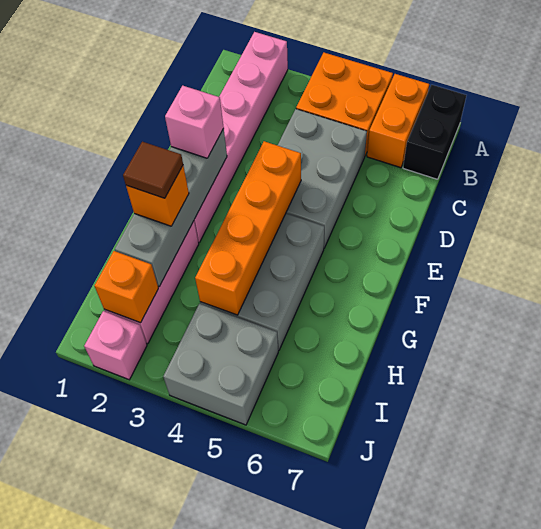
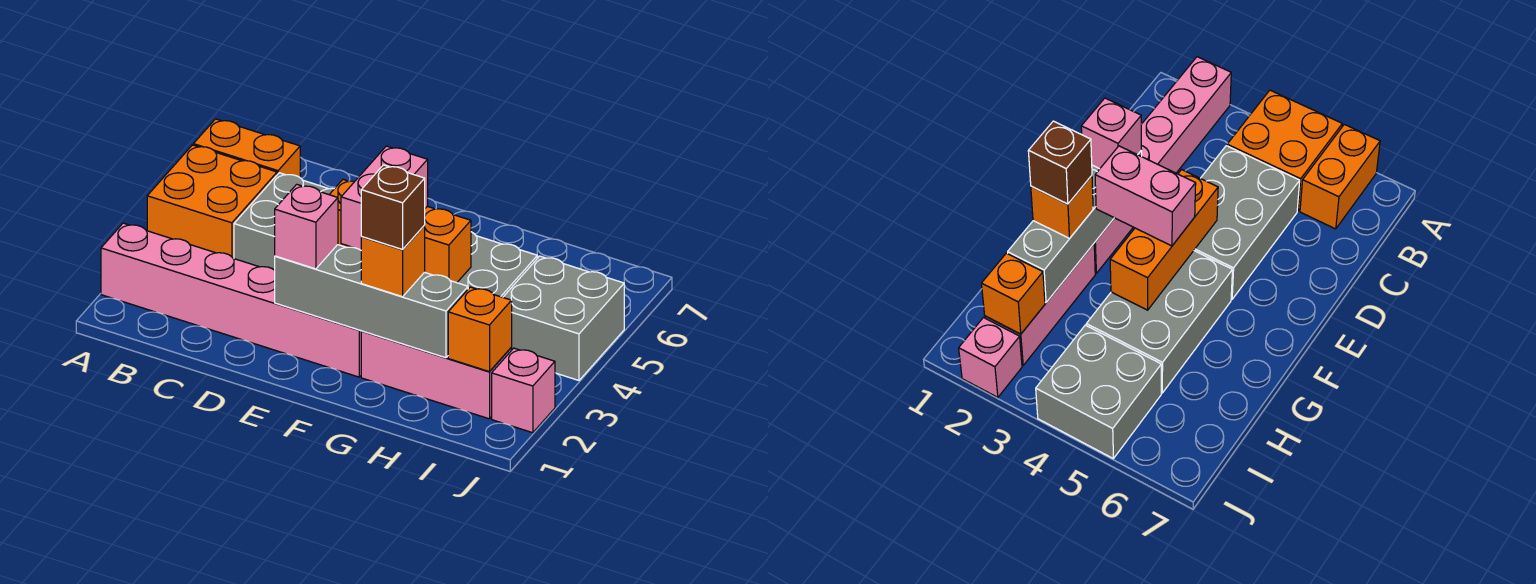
black brick A7:B7 level 1 -> none
orange brick E4:H4 level 2 -> orange brick E4:G4 level 2
none -> pink brick F3:F4 level 3
brown tile G2 level 4 -> brown brick G2 level 4

